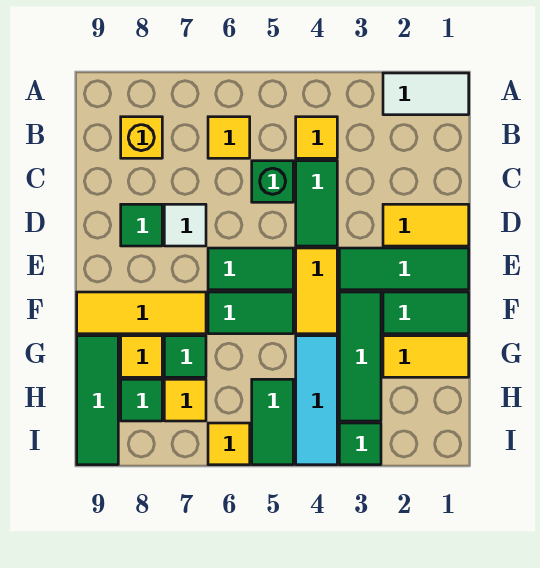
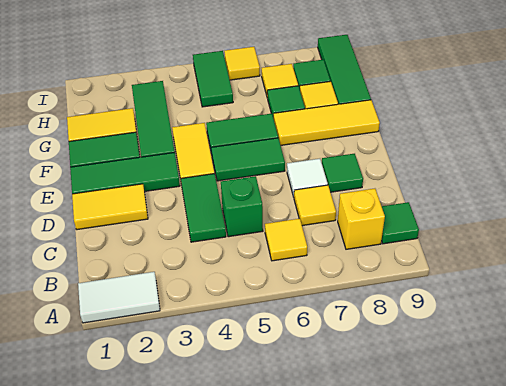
yellow tile B4 level 1 -> yellow tile C7 level 1
cyan tile G4:I4 level 1 -> none
green tile I3 level 1 -> green tile B9 level 1

